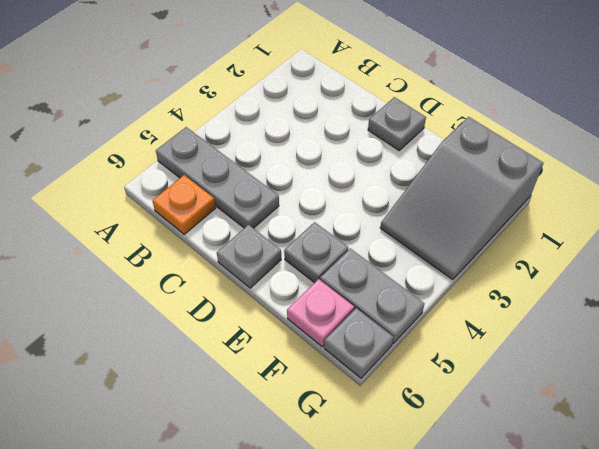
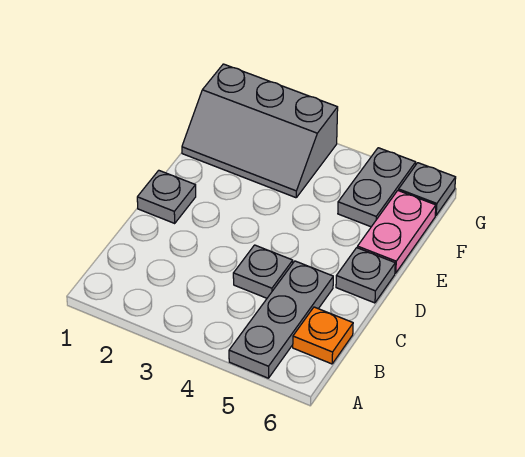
grey plate E5 level 1 -> grey plate C4 level 1
grey slope F1:G3 level 1 top 1 -> grey slope F1:G3 level 1 top G
pink plate F6 level 1 -> pink plate E6:F6 level 1

